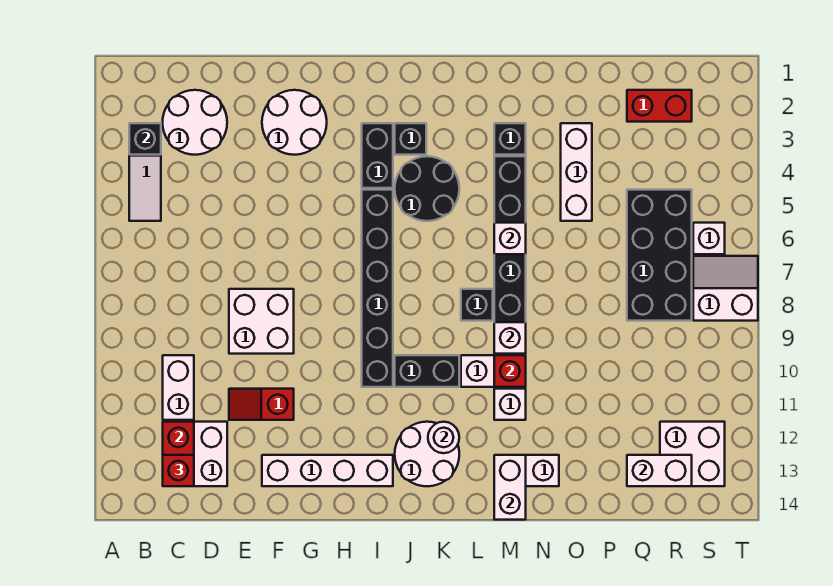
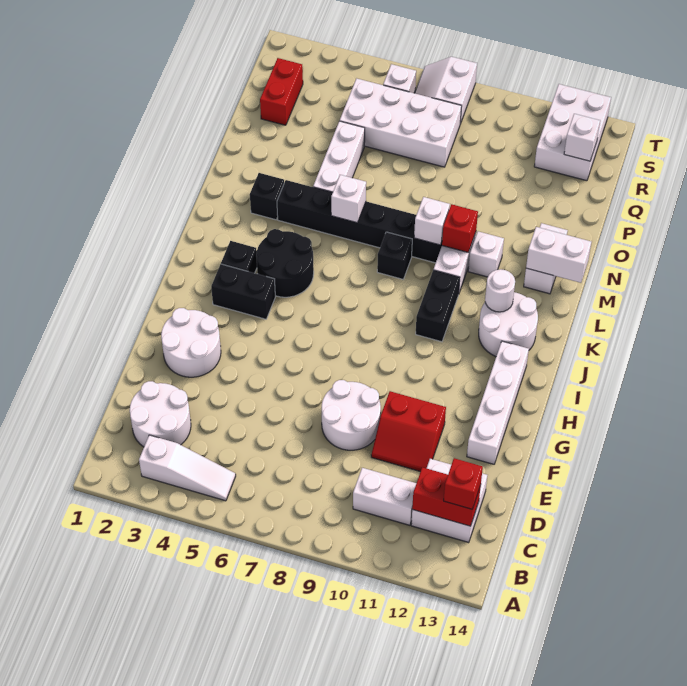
black brick B3 level 2 -> none
white brick E8:F9 level 1 -> white round brick E8:F9 level 1
red slope E11:F11 level 1 top F -> red slope E10:F11 level 1 top F
black brick I5:I10 level 1 -> none
white brick O3:O5 level 1 -> white brick N5:P5 level 1
black brick Q5:R8 level 1 -> white brick Q5:R8 level 1
white brick Q13:R13 level 2 -> white brick R13 level 2
white brick R12:S13 level 1 -> white brick R12:T13 level 1

